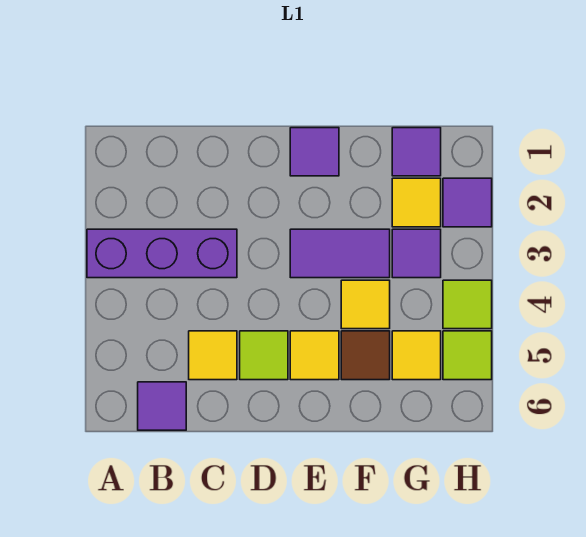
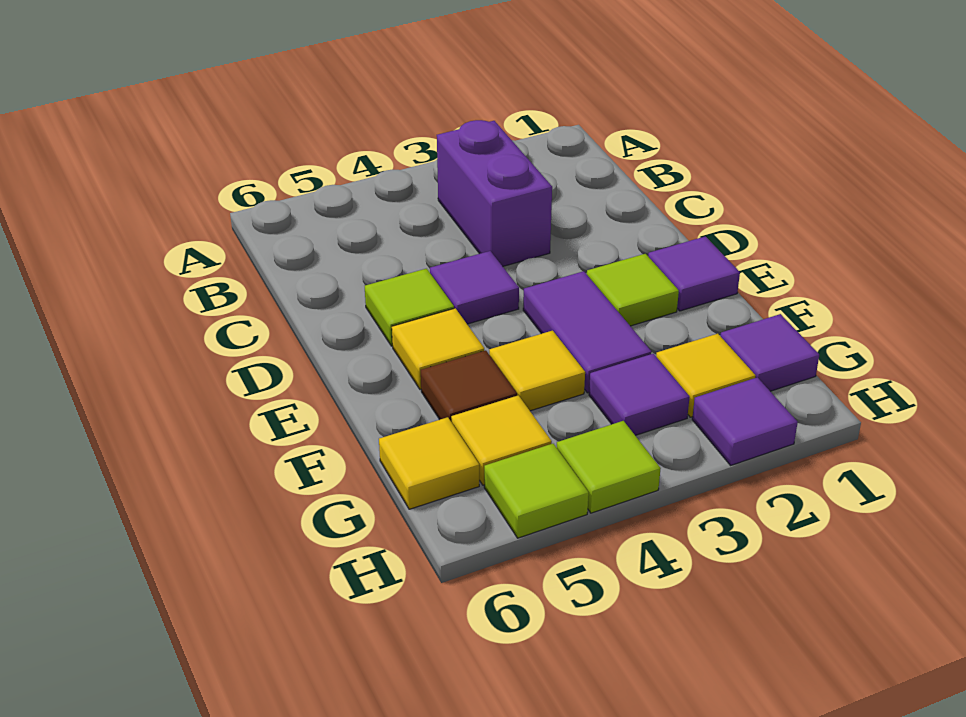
purple brick A3:C3 level 1 -> purple brick B3:C3 level 1
purple tile B6 level 1 -> purple tile D4 level 1
yellow tile C5 level 1 -> yellow tile G6 level 1
none -> lime tile E2 level 1

